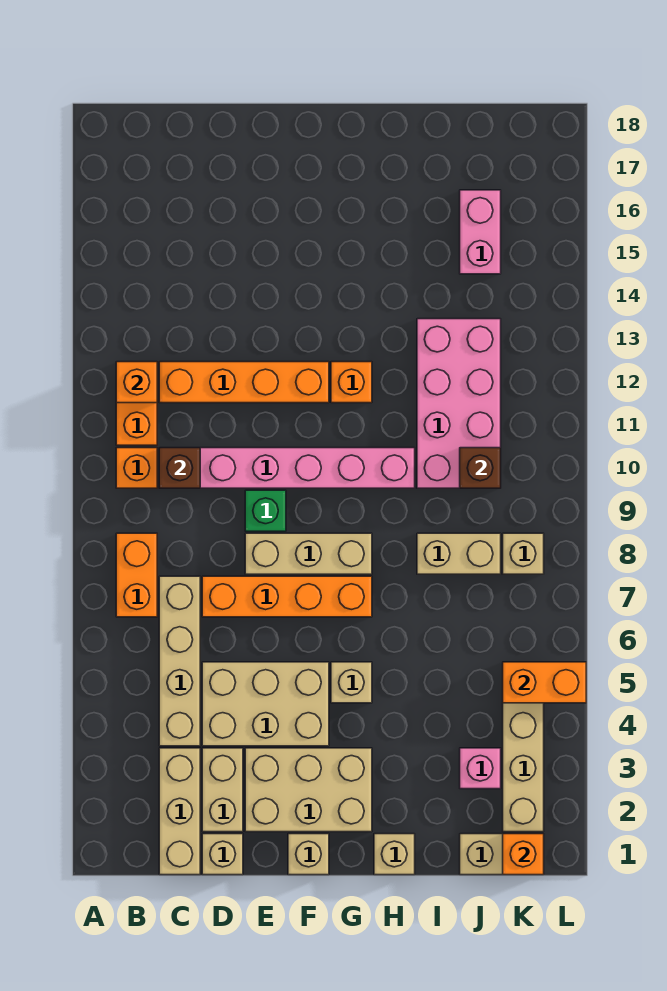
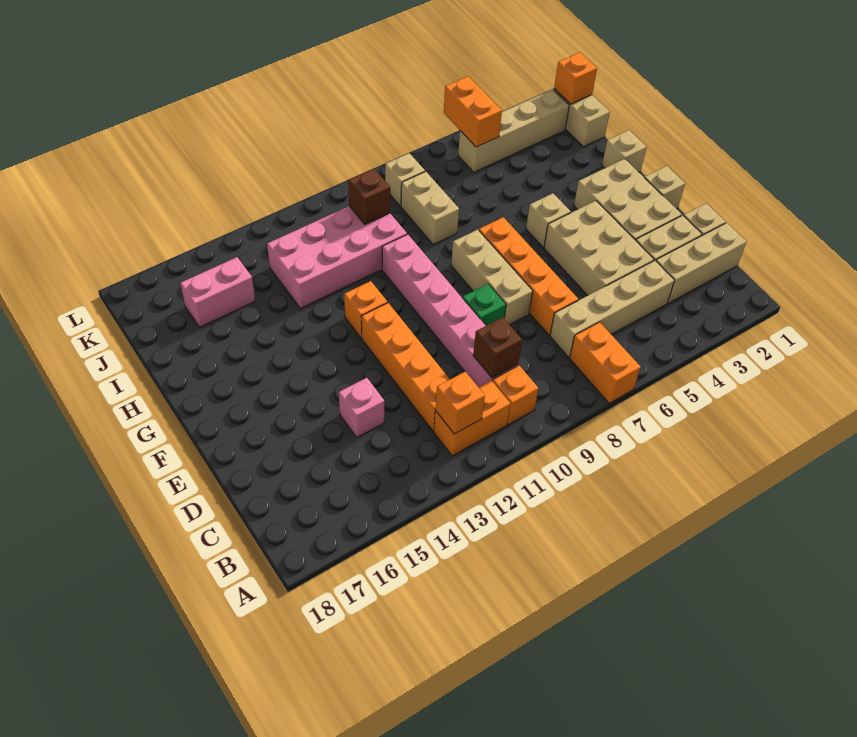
orange brick B7:B8 level 1 -> orange brick A7:B7 level 1
pink brick J3 level 1 -> pink brick D14 level 1

